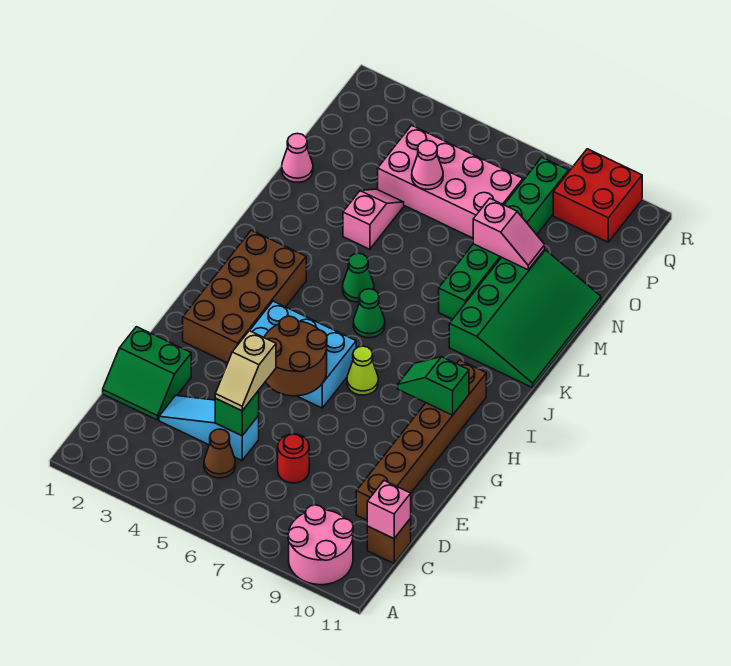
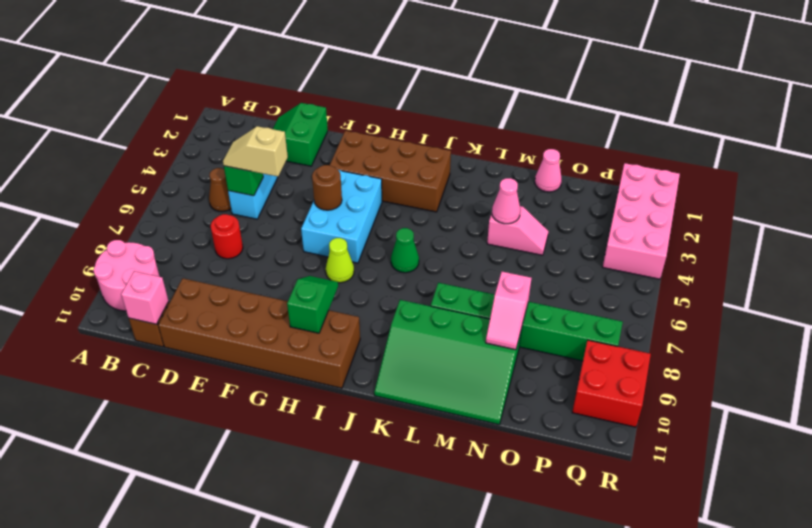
brown brick D10:I10 level 1 -> brown brick D10:I11 level 1
brown round brick F5:G6 level 2 -> brown round brick G5 level 2
green cone K5 level 1 -> none
pink brick O4:P7 level 1 -> pink brick Q1:R4 level 1
pink cone O5 level 2 -> pink cone M4 level 2

